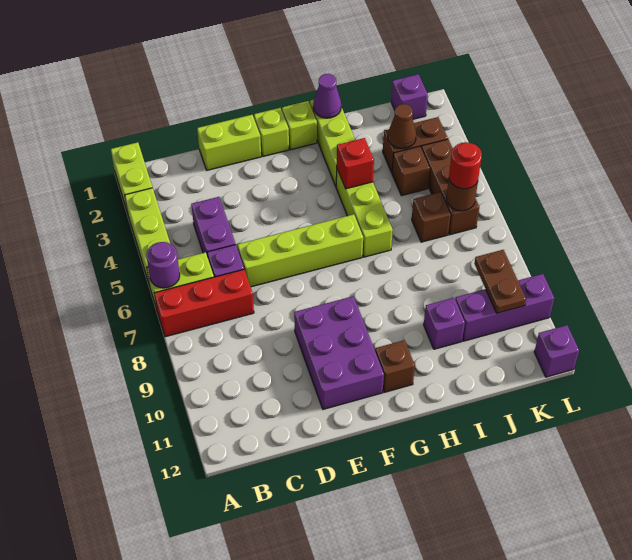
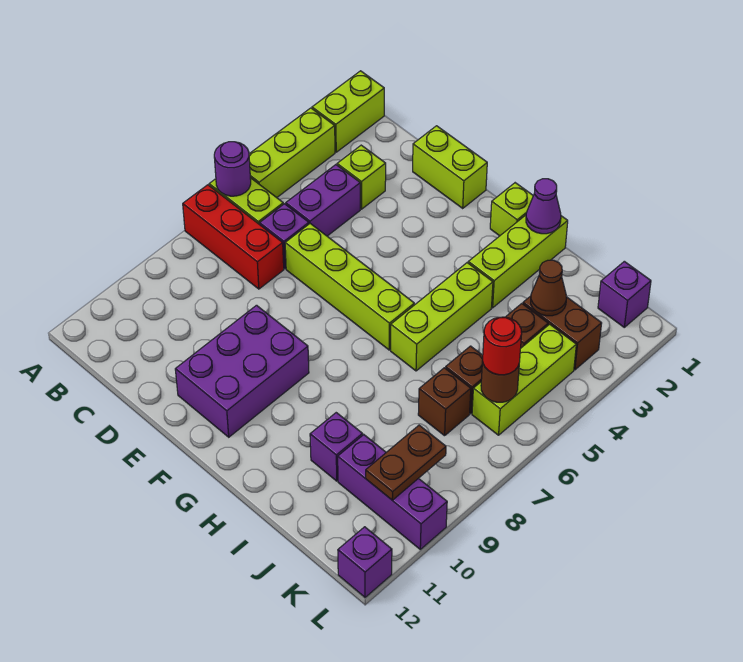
lime brick F1 level 1 -> lime brick C3 level 1
brown brick G11 level 1 -> brown brick J7 level 1
red brick H4 level 2 -> none
brown brick K4:K6 level 1 -> lime brick K4:K6 level 1

